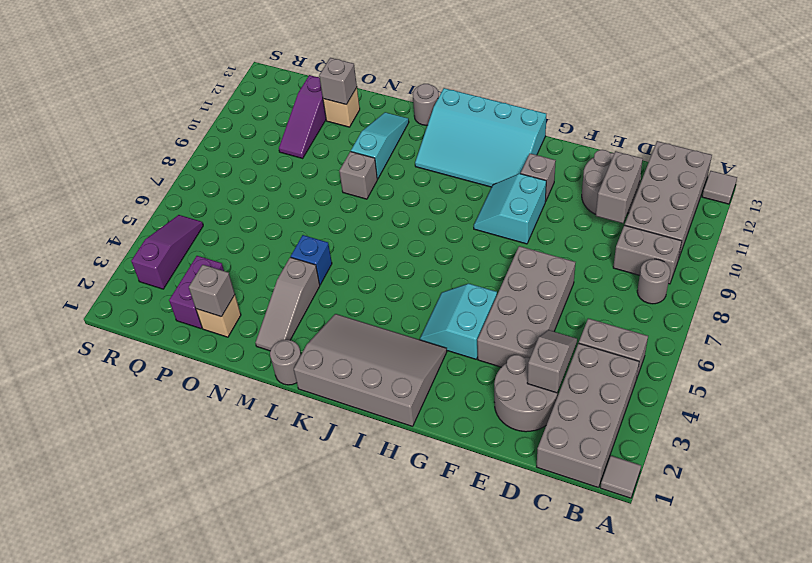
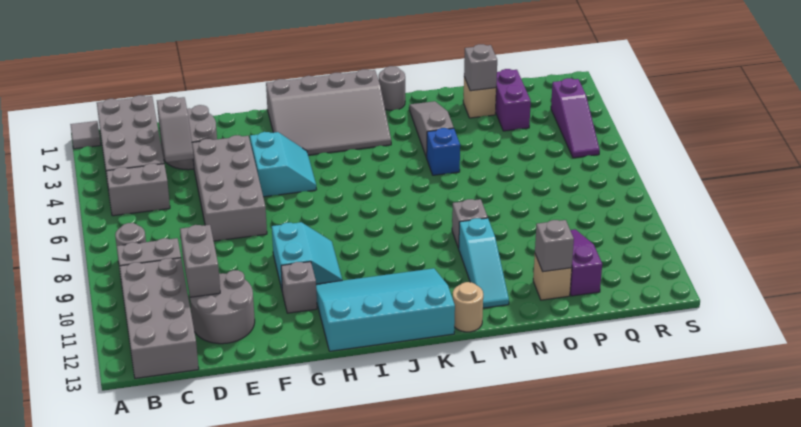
grey tile A13 level 1 -> none
grey round brick L13 level 1 -> tan round brick L13 level 1

